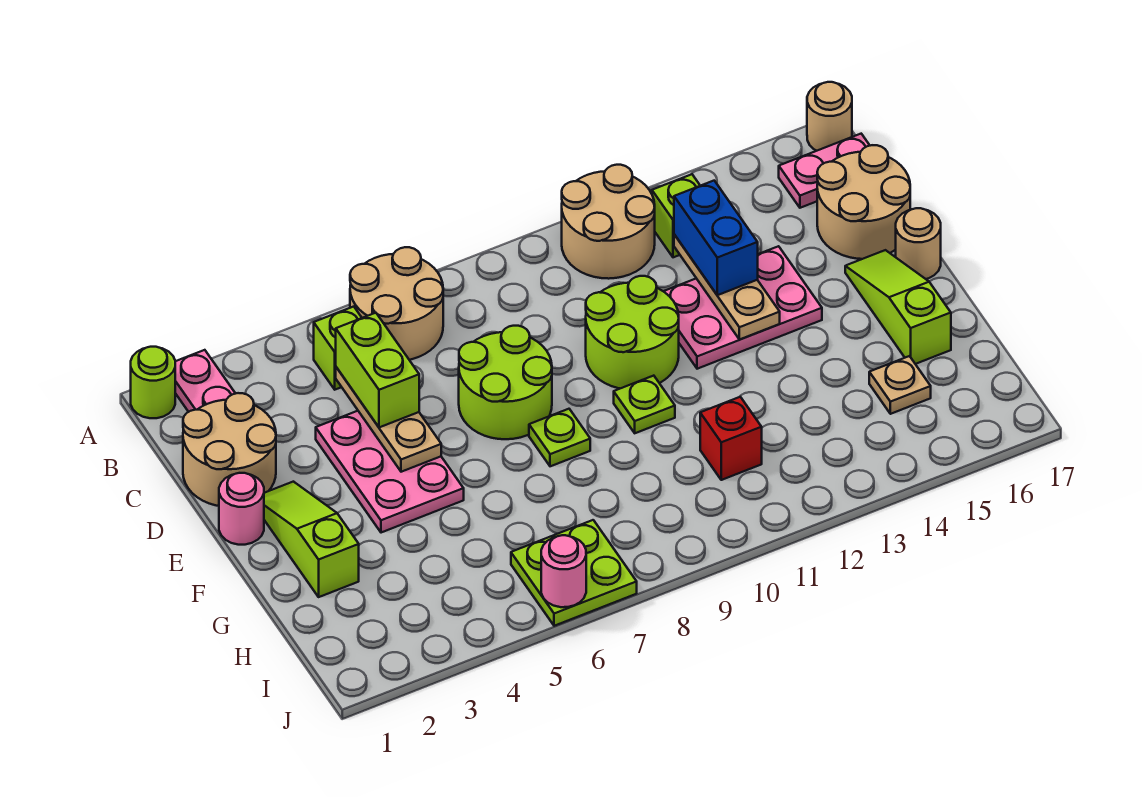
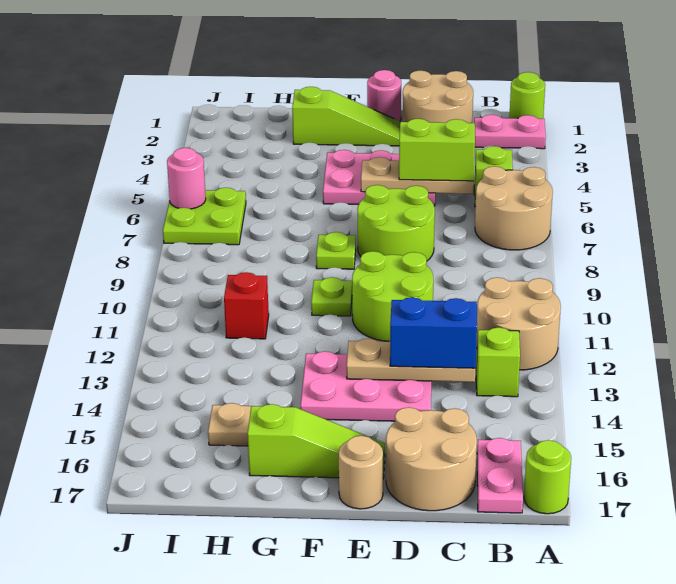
tan round brick A17 level 1 -> lime round brick A17 level 1
pink plate D12:E14 level 1 -> pink plate D13:F14 level 1

